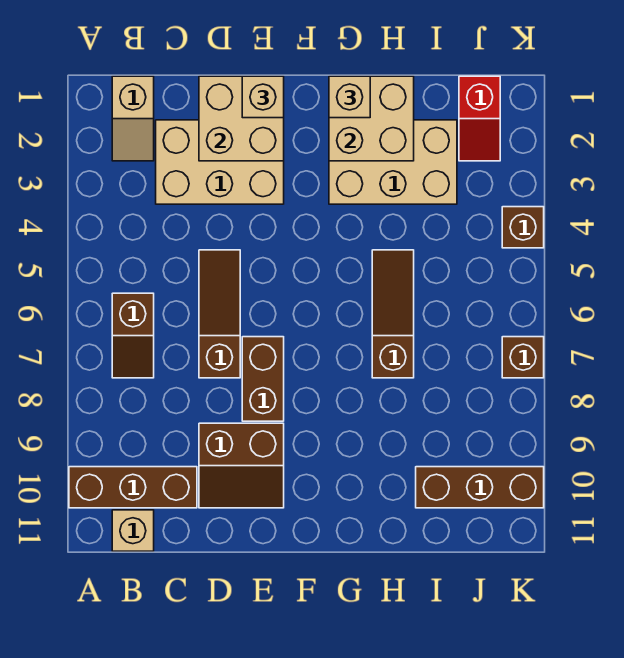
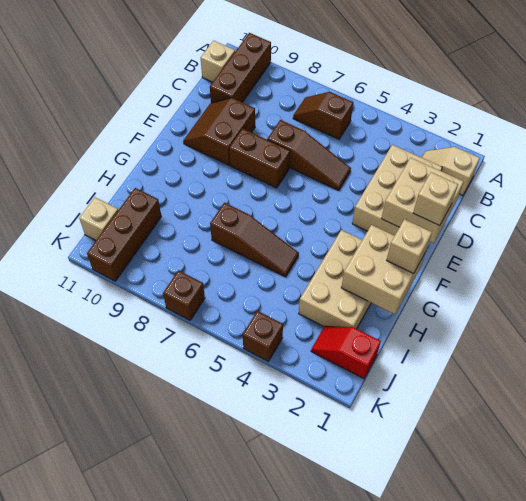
none -> tan brick J11 level 1

